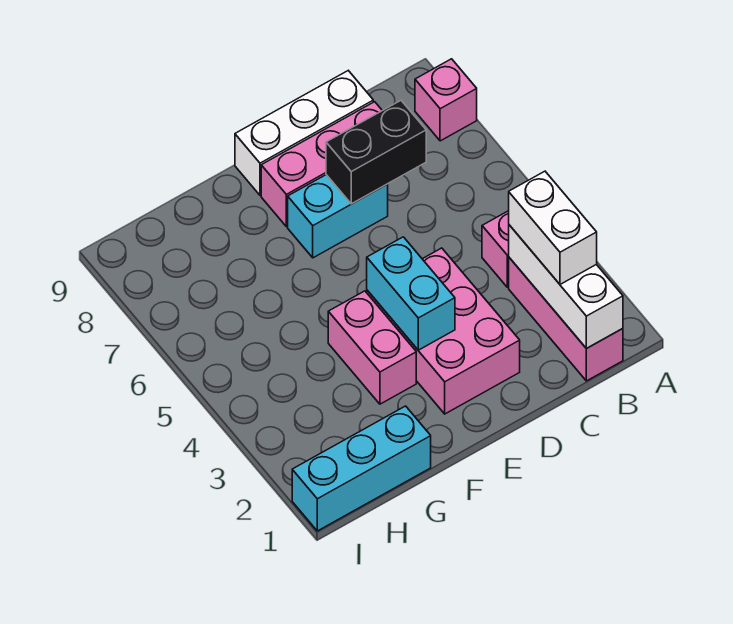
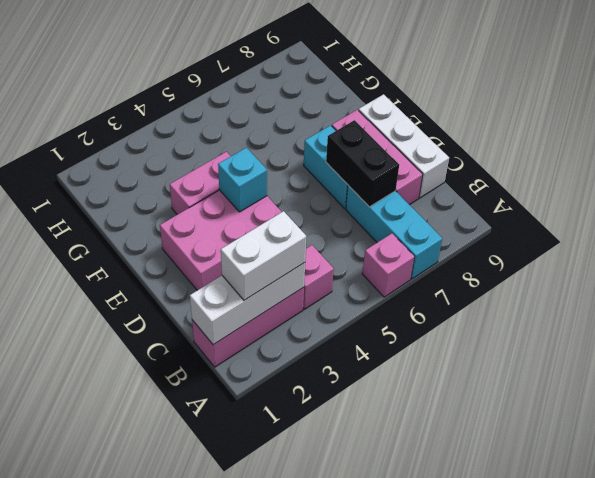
pink brick A8 level 1 -> pink brick A6 level 1
cyan brick E3:E4 level 2 -> cyan brick E4 level 2
cyan brick G1:I1 level 1 -> cyan brick A7:C7 level 1

